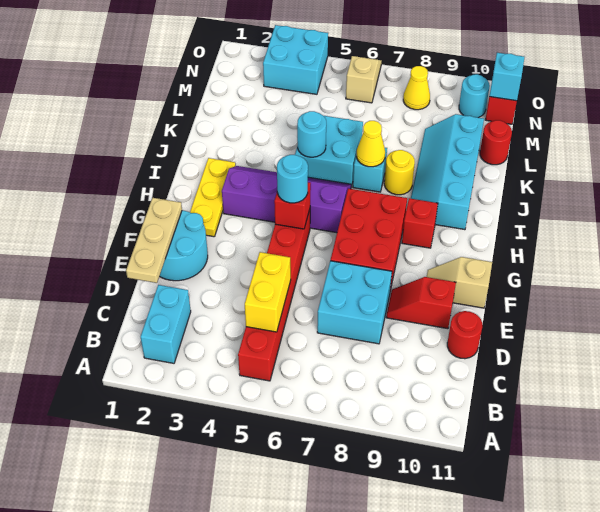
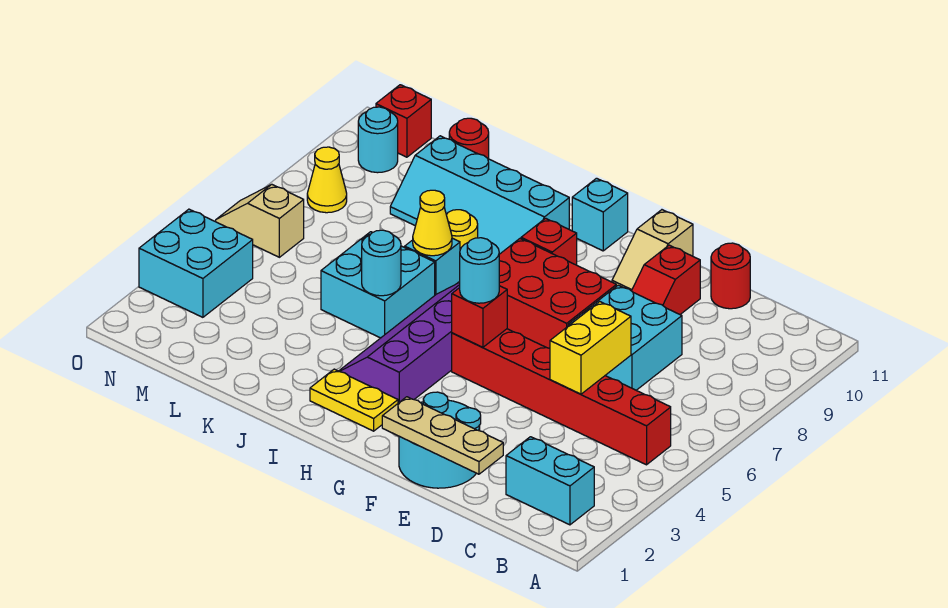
yellow brick C5:D5 level 2 -> yellow brick D5:D6 level 2
yellow plate G2:I2 level 1 -> yellow plate H2:I2 level 1
cyan brick N11 level 2 -> cyan brick H11 level 1

